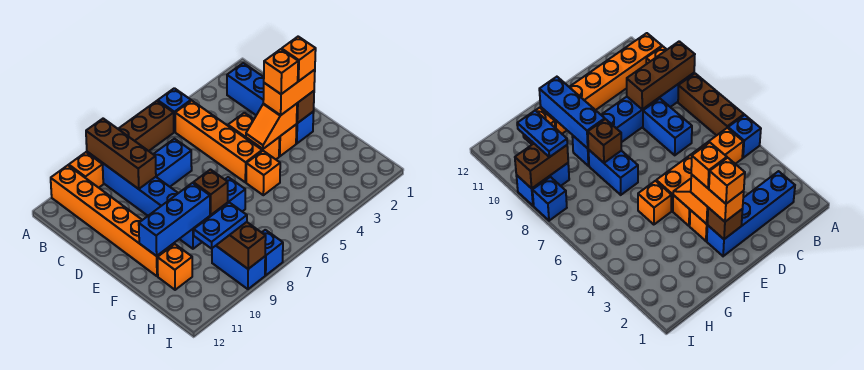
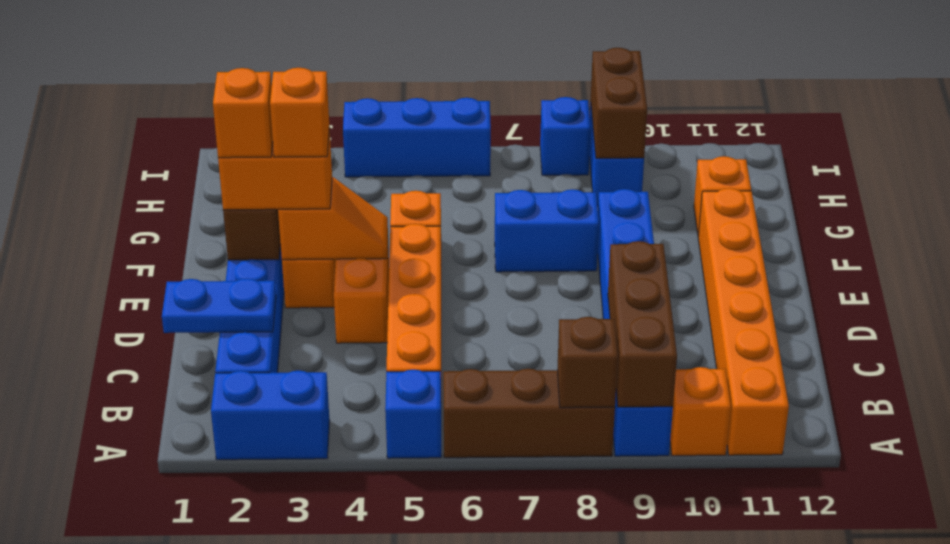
blue brick C7:C8 level 1 -> blue brick A2:A3 level 1
brown brick F8 level 2 -> brown brick A8 level 2
blue brick F9:F11 level 2 -> blue brick I4:I6 level 1
blue plate H9:H10 level 3 -> blue plate C1:C2 level 2

